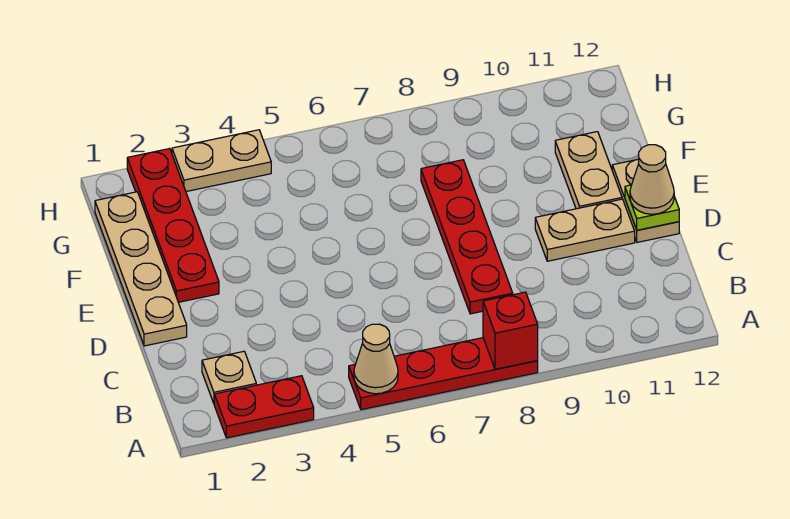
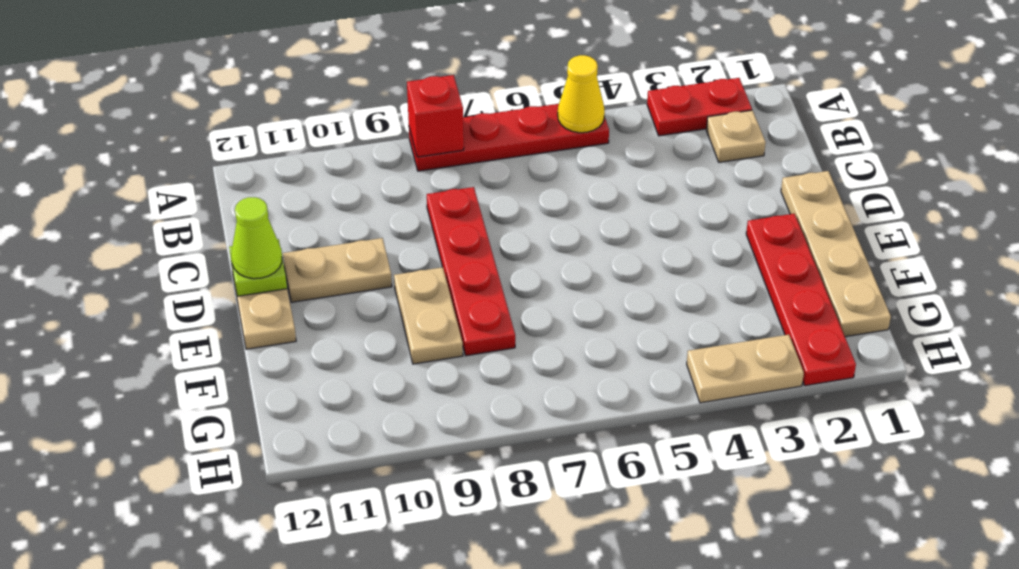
tan cone A5 level 2 -> yellow cone A5 level 2
tan cone D12 level 3 -> lime cone D12 level 3
tan plate E11:F11 level 1 -> tan plate E9:F9 level 1

